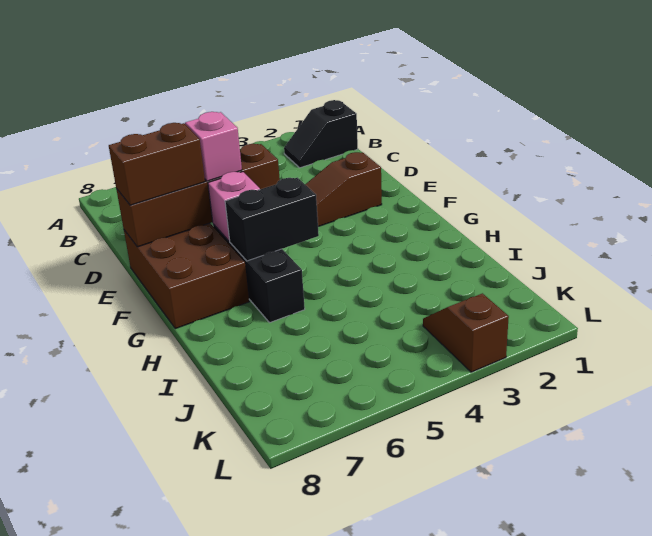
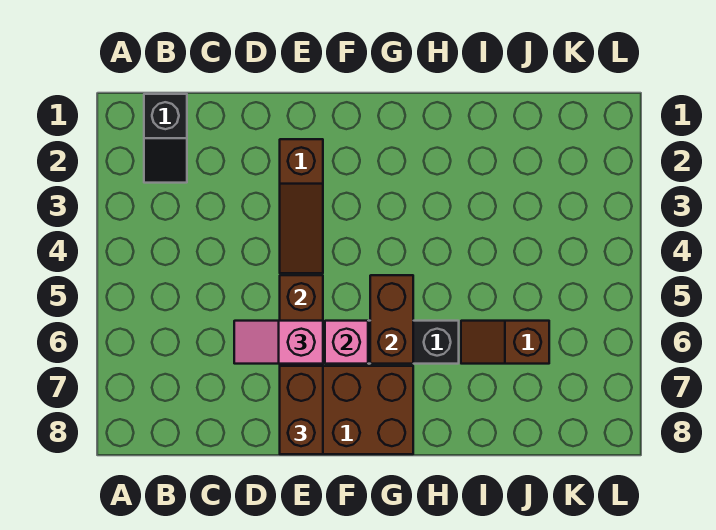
black brick G5:G6 level 2 -> brown brick G5:G6 level 2
brown slope K3:L3 level 1 top L -> brown slope I6:J6 level 1 top J

